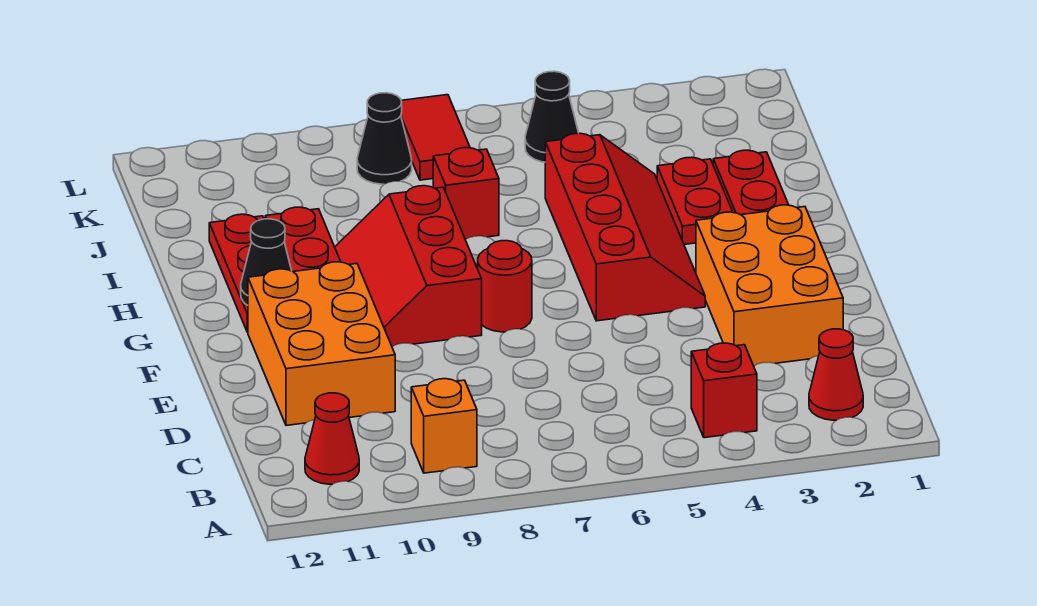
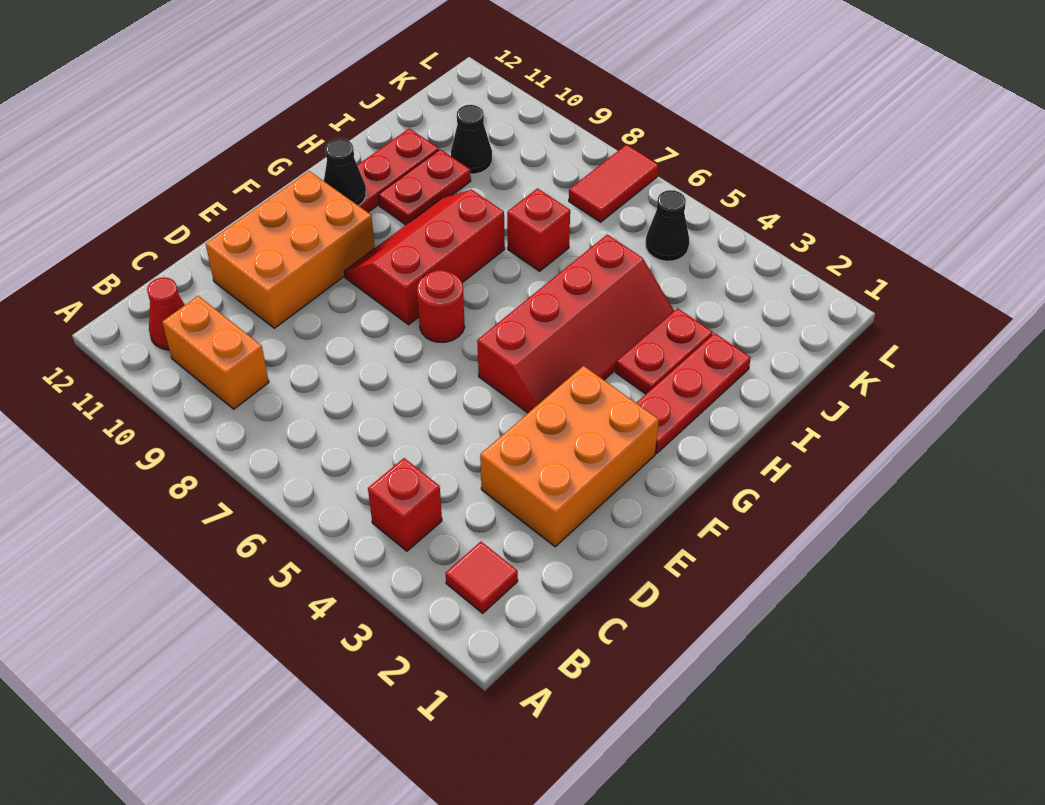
red cone B2 level 1 -> red tile B2 level 1
orange brick B9 level 1 -> orange brick B9:B10 level 1
black cone K8 level 1 -> black cone J10 level 1

